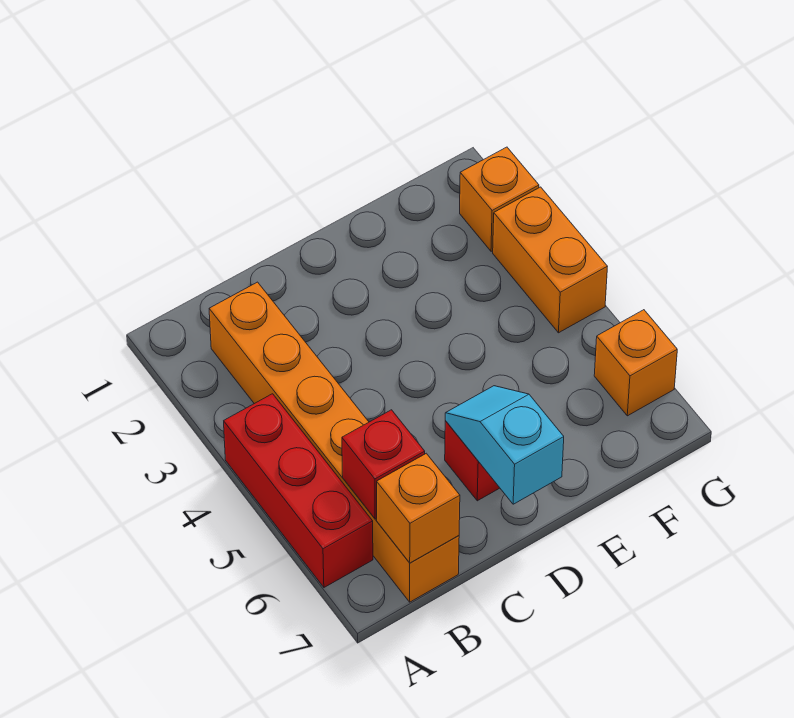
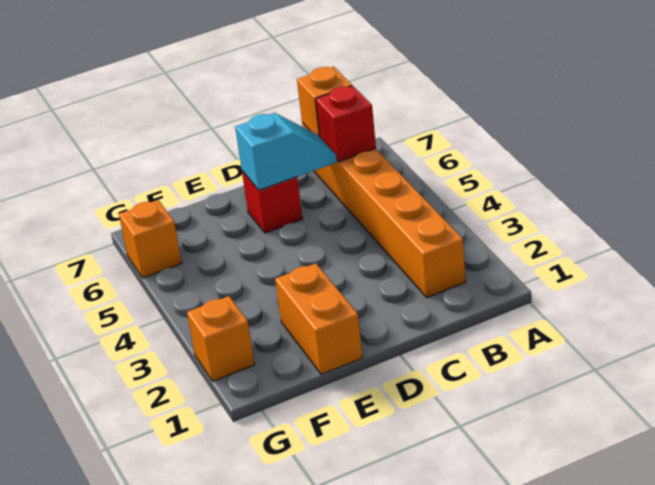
red brick A4:A6 level 1 -> none
cyan slope D6:D7 level 2 top 7 -> cyan slope C6:D6 level 2 top D
orange brick G3:G4 level 1 -> orange brick E1:E2 level 1

